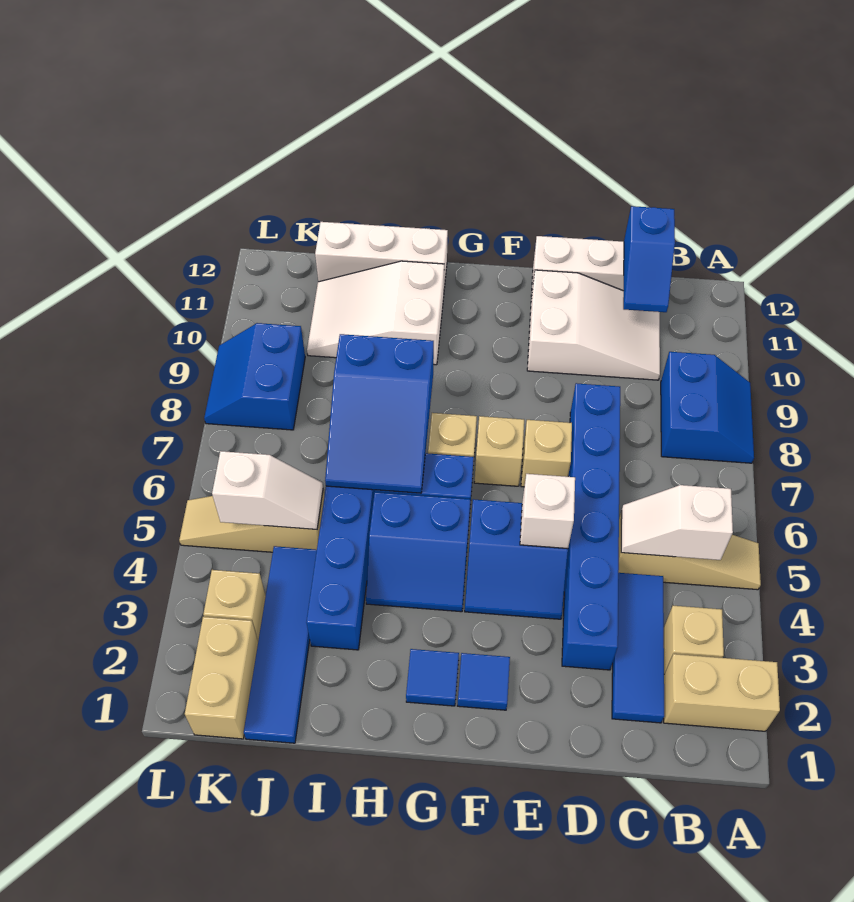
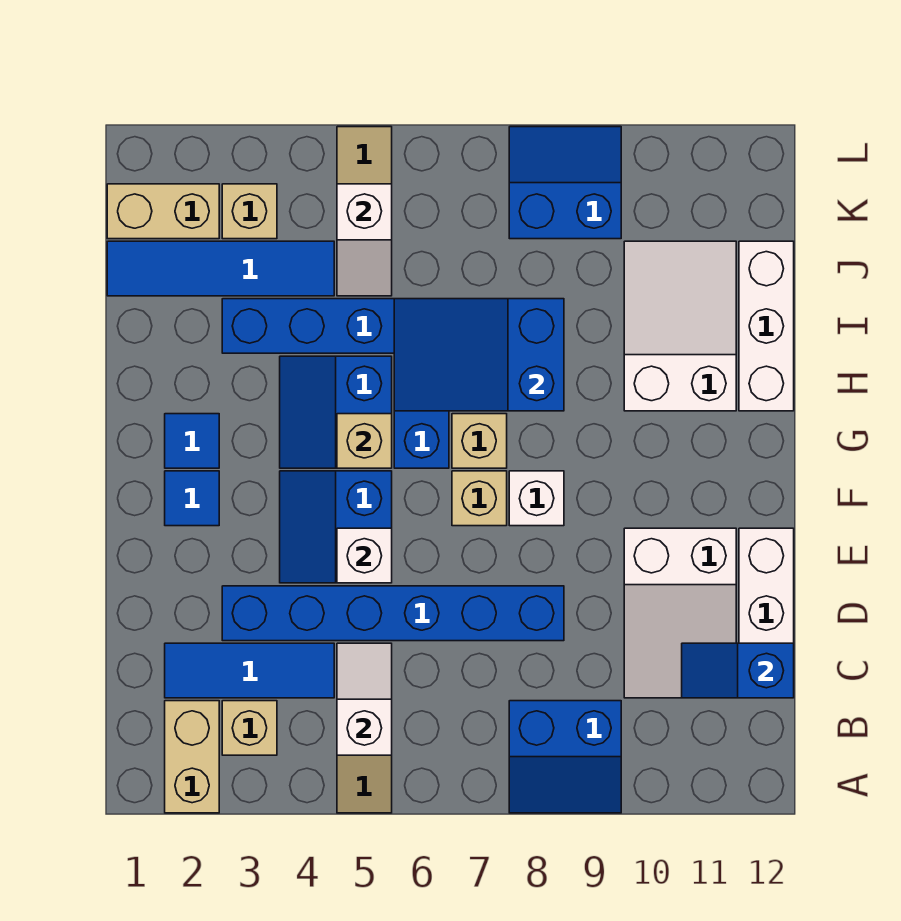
tan brick E7 level 1 -> tan brick G5 level 2
none -> white brick F8 level 1

